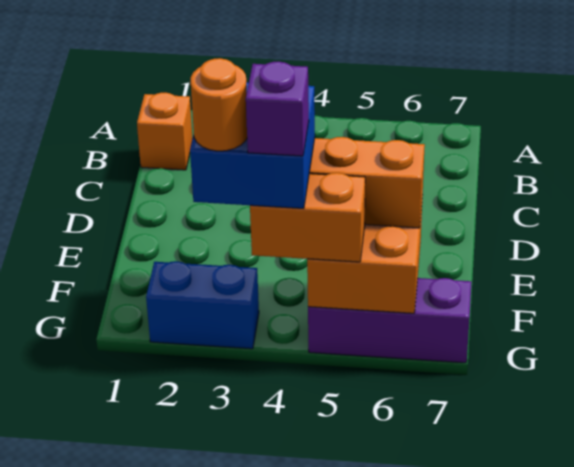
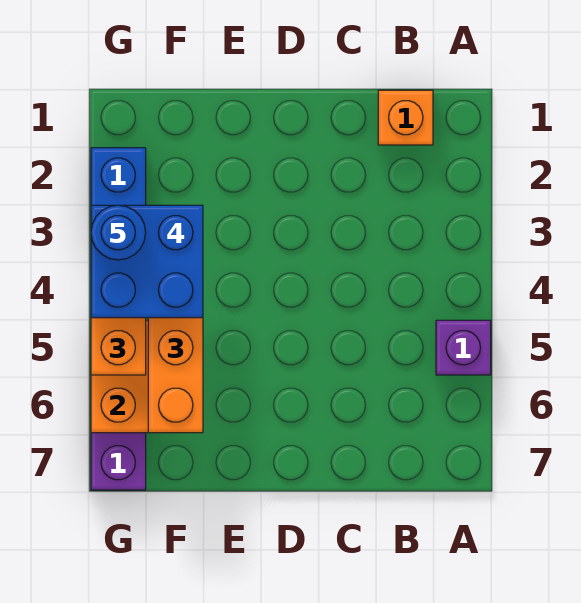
orange round brick G3 level 5 -> blue round brick G3 level 5
purple brick G4 level 5 -> purple brick A5 level 1

